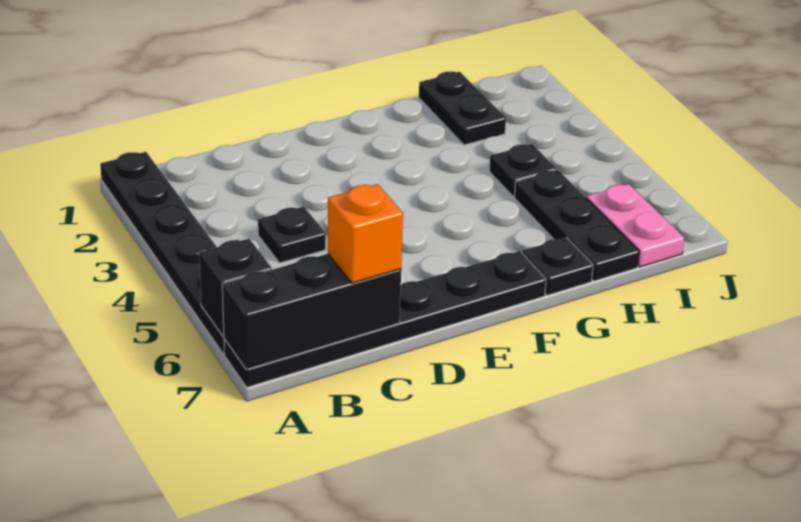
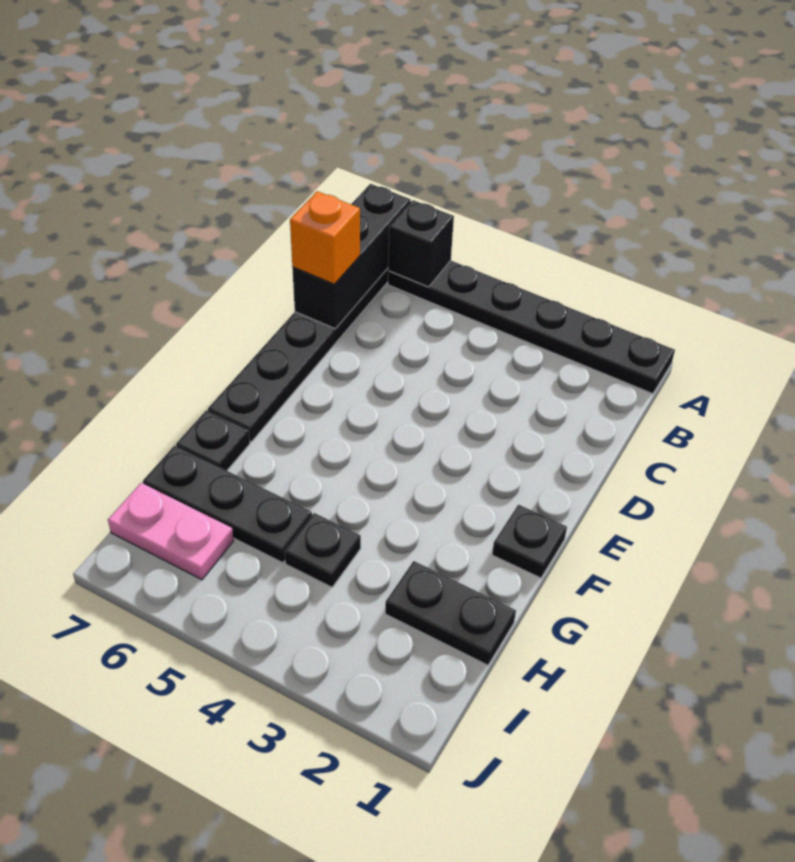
black plate C4 level 1 -> black plate F1 level 1

